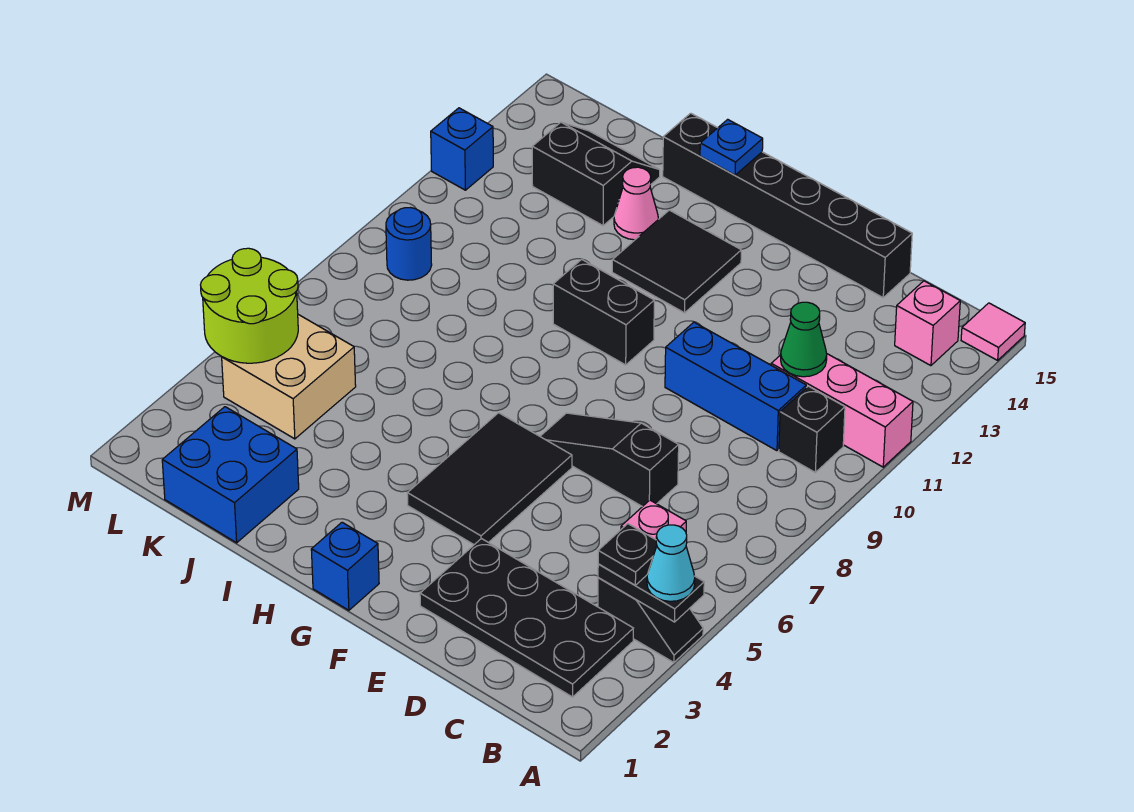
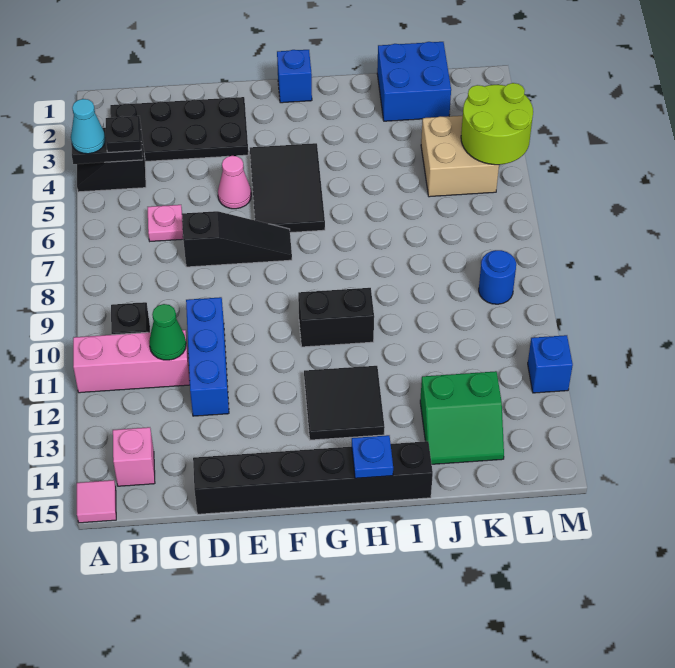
blue brick C10:E10 level 1 -> blue brick D10:D12 level 1
pink cone I13 level 1 -> pink cone E5 level 1
black slope J13:K14 level 1 top 13 -> green slope J13:K14 level 1 top 13

